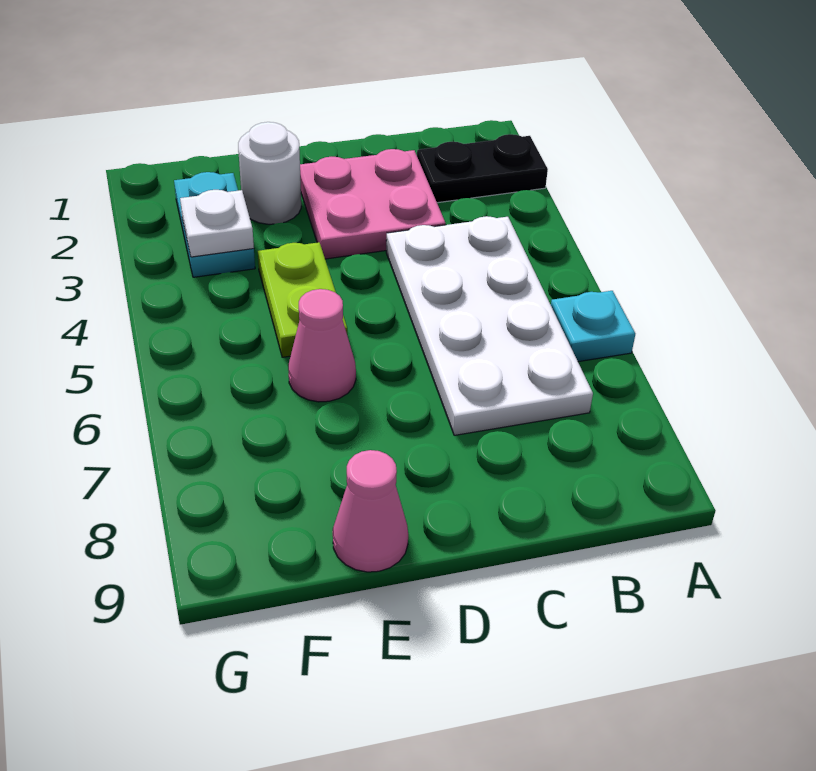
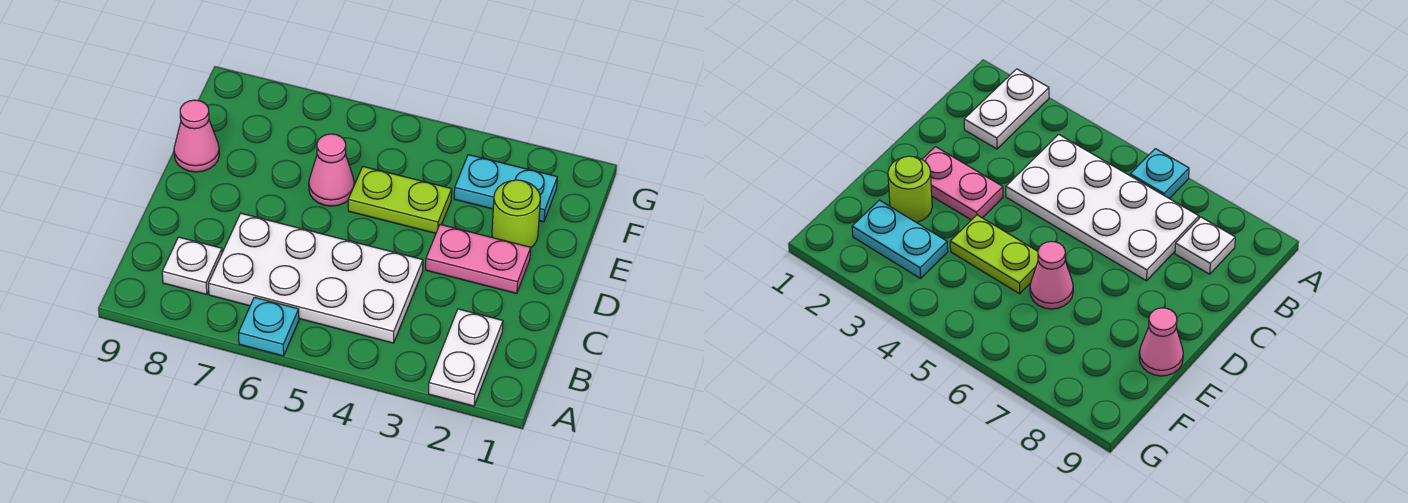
black plate A2:B2 level 1 -> white plate A2:B2 level 1
pink plate C2:D3 level 1 -> pink plate D2:D3 level 1
white round brick E2 level 1 -> lime round brick E2 level 1
white plate F3 level 2 -> white plate B8 level 1

